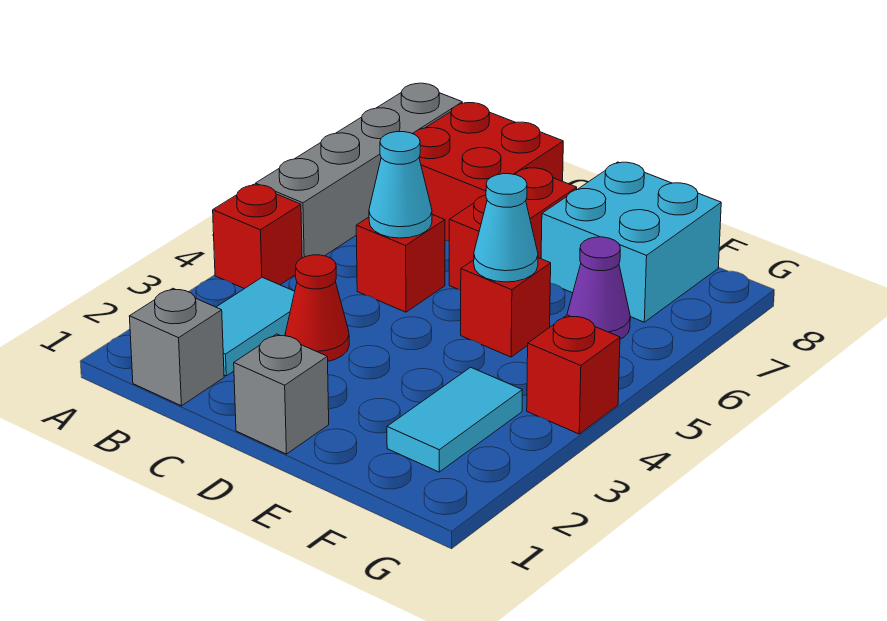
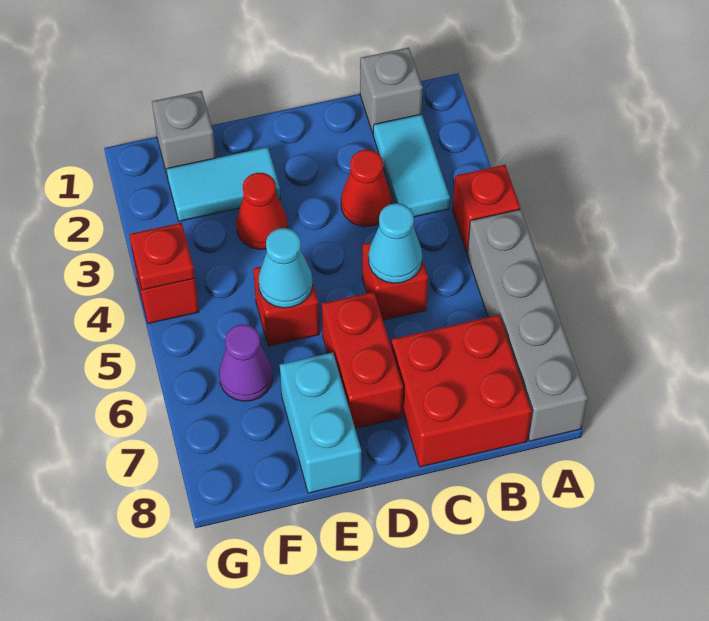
grey brick D1 level 1 -> grey brick F1 level 1
none -> red cone E3 level 1
cyan brick E7:F8 level 1 -> cyan brick E7:E8 level 1
cyan tile F2:F3 level 1 -> cyan tile E2:F2 level 1
none -> red plate G4 level 2

